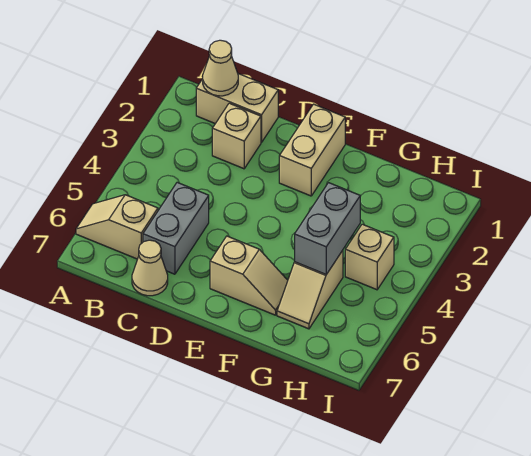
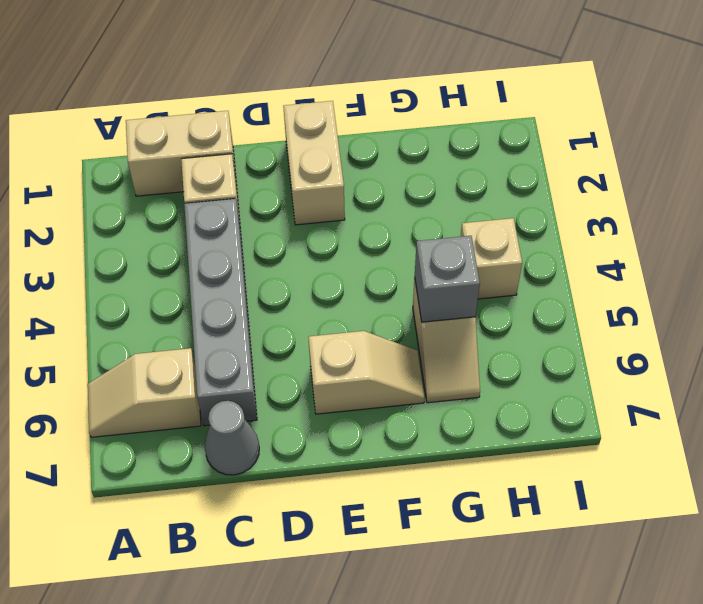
tan cone B1 level 2 -> none
grey brick C5:C6 level 1 -> grey brick C3:C6 level 1
tan cone C7 level 1 -> grey cone C7 level 1
grey brick G4:G5 level 2 -> grey brick G5 level 2

